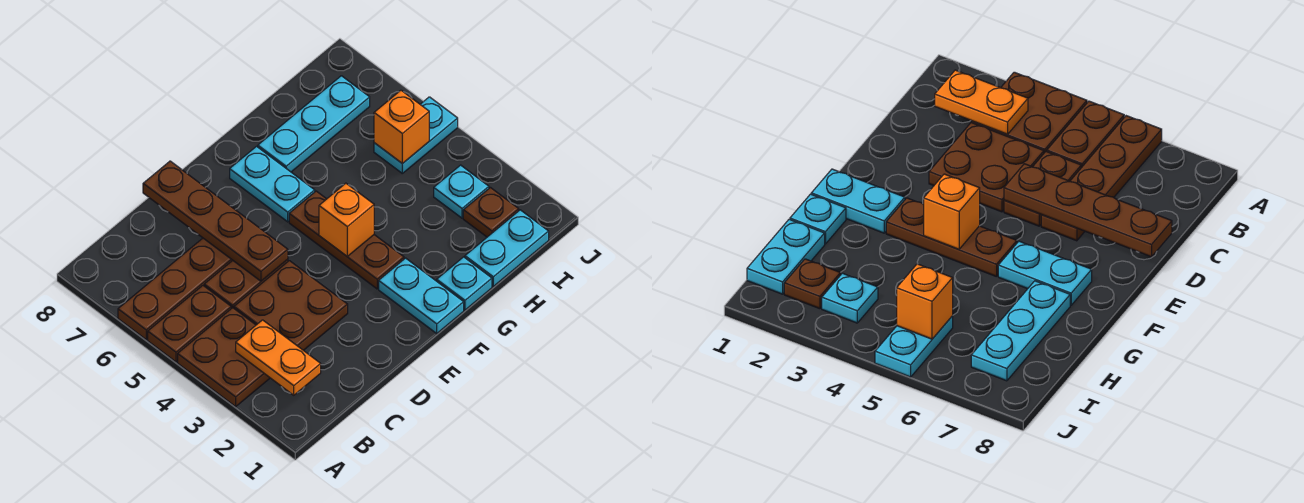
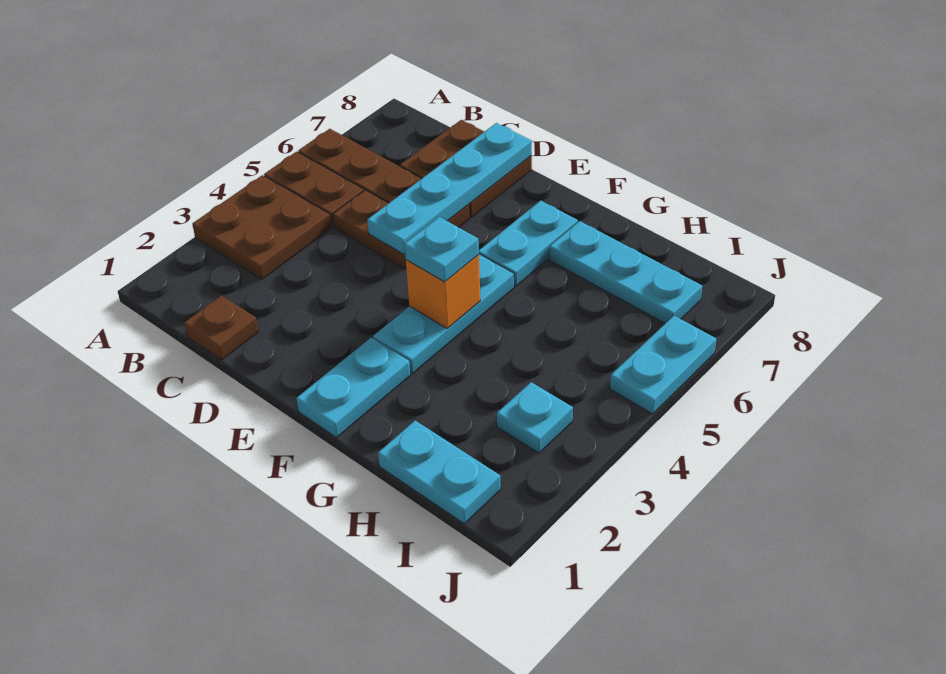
orange plate B2:B3 level 2 -> none
brown plate C3:D4 level 1 -> brown plate C7:D8 level 1
brown plate D5:D8 level 2 -> cyan plate D5:D8 level 2
brown plate F3:F5 level 1 -> cyan plate F3:F5 level 1
cyan plate G1 level 1 -> cyan plate F4 level 3
brown plate I2 level 1 -> brown plate C1 level 1
cyan plate I5:J5 level 1 -> cyan plate J5:J6 level 1
orange brick I5 level 2 -> none

